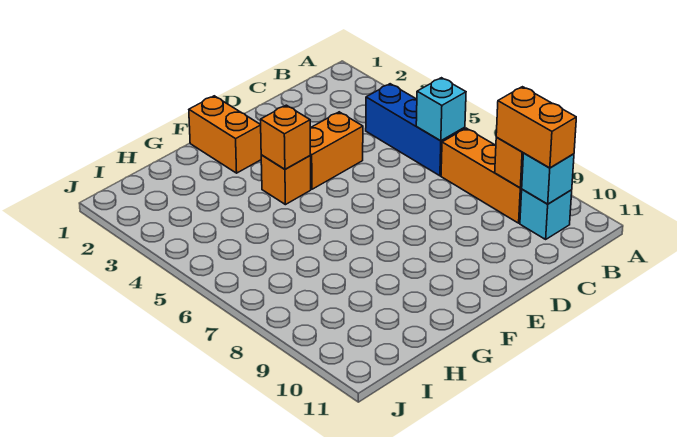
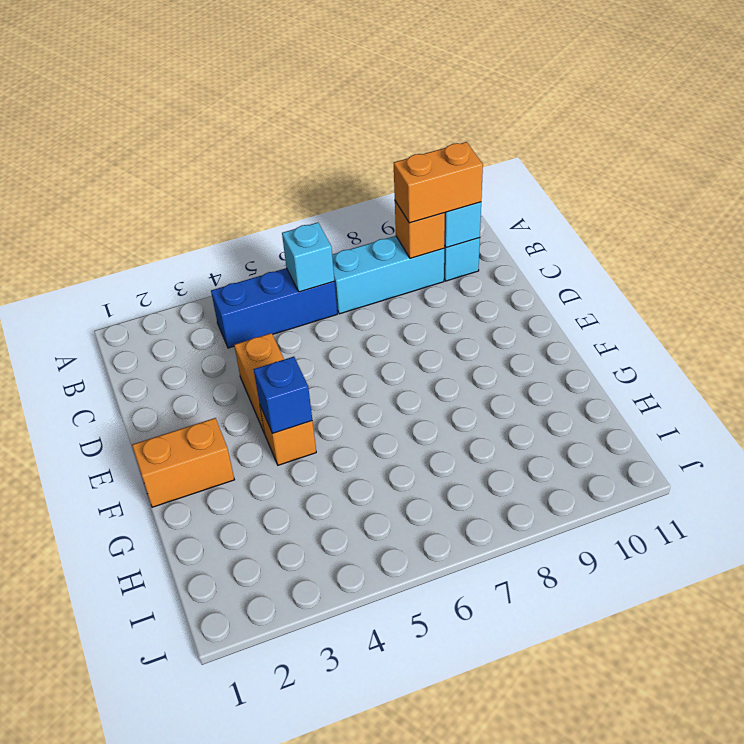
orange brick B7:B9 level 1 -> cyan brick B7:B9 level 1
orange brick F4 level 2 -> blue brick F4 level 2

